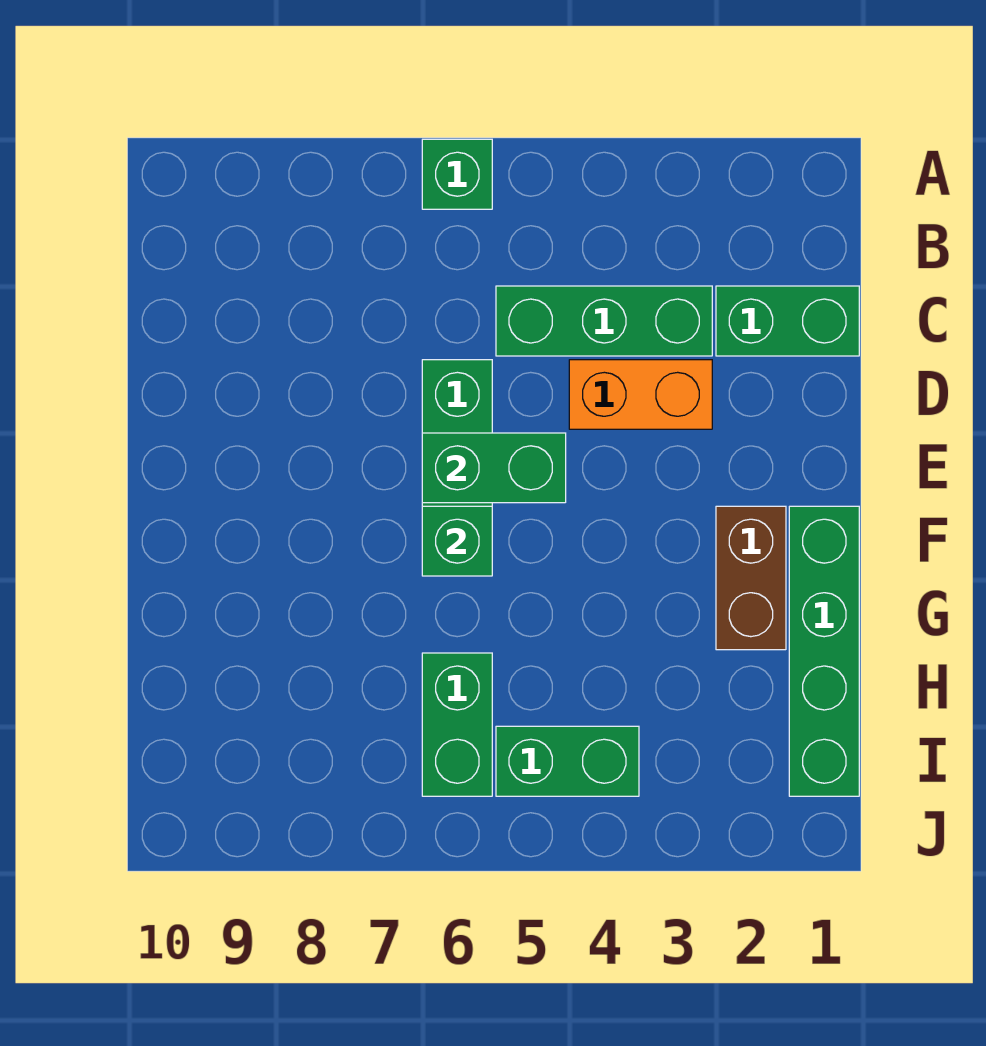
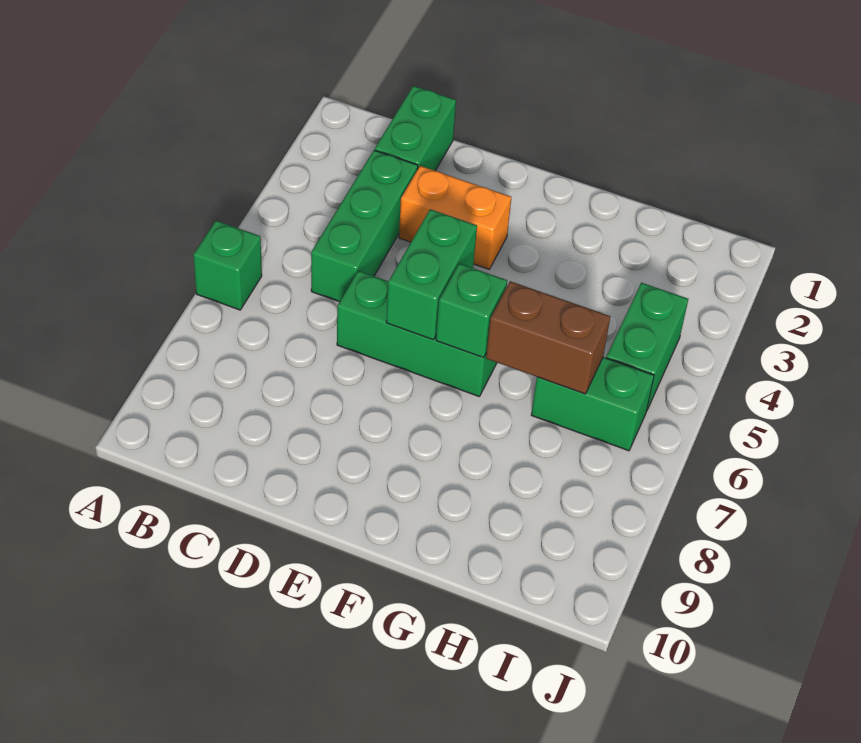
orange brick D3:D4 level 1 -> orange brick D3:E3 level 1
green brick F1:I1 level 1 -> none
brown brick F2:G2 level 1 -> brown brick G6:H6 level 2

